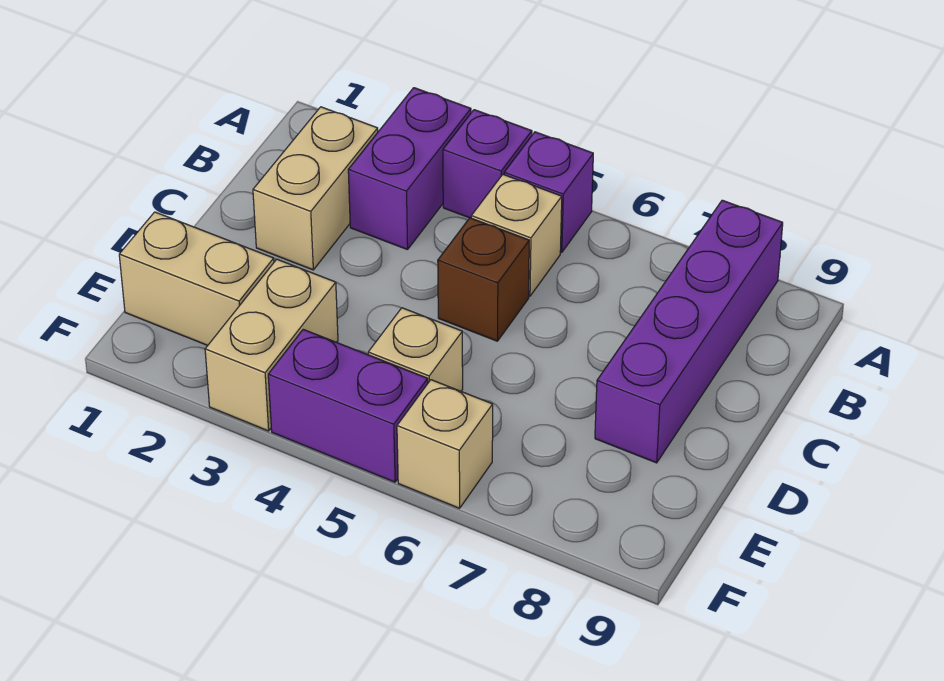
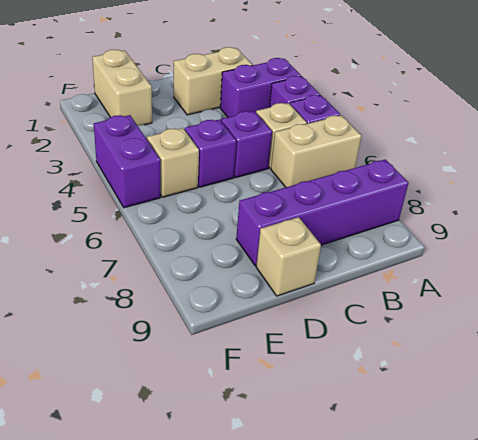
brown brick C5 level 1 -> purple brick C5 level 1
none -> purple brick D5 level 1
tan brick E3:F3 level 1 -> tan brick A6:B6 level 1
tan brick F6 level 1 -> tan brick D9 level 1

